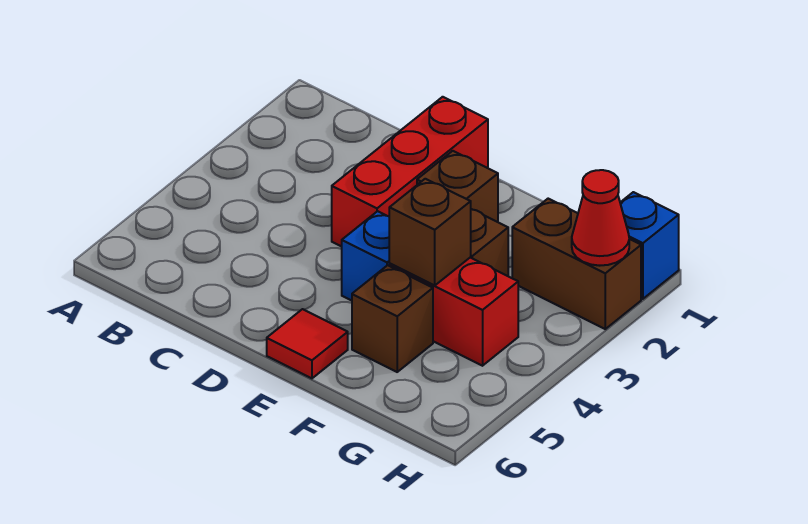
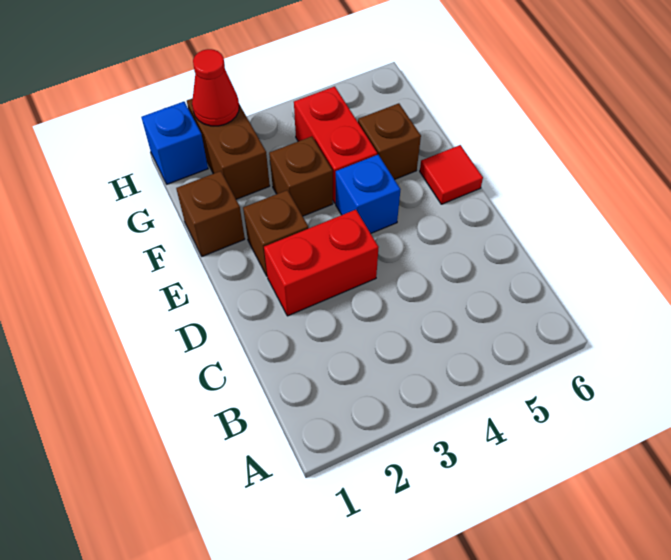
red brick D1:D3 level 1 -> red brick D2:D3 level 1
brown brick F4 level 2 -> brown brick F1 level 1

